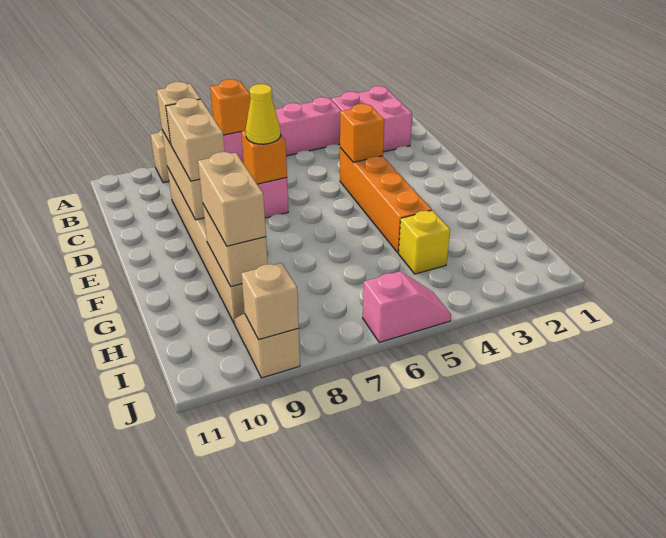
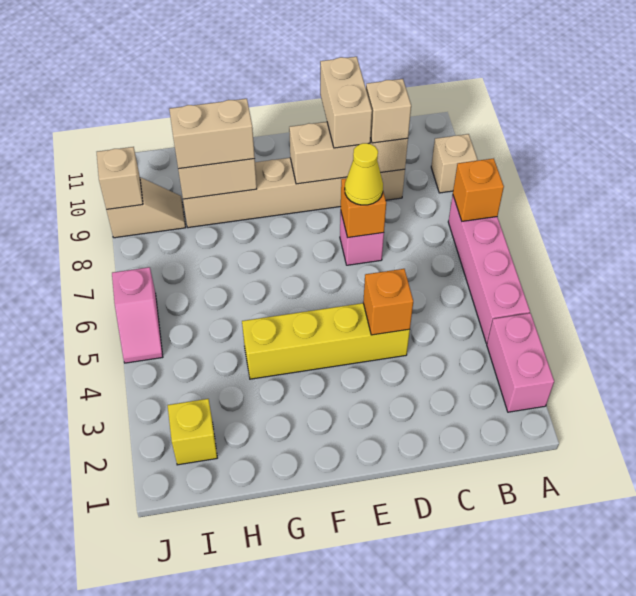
pink brick A2:B3 level 1 -> pink brick A2:A3 level 1
orange brick D4:G4 level 1 -> yellow brick D4:G4 level 1
tan brick D9:E9 level 3 -> tan brick D9:D10 level 3
yellow brick H4 level 1 -> yellow brick I2 level 1

